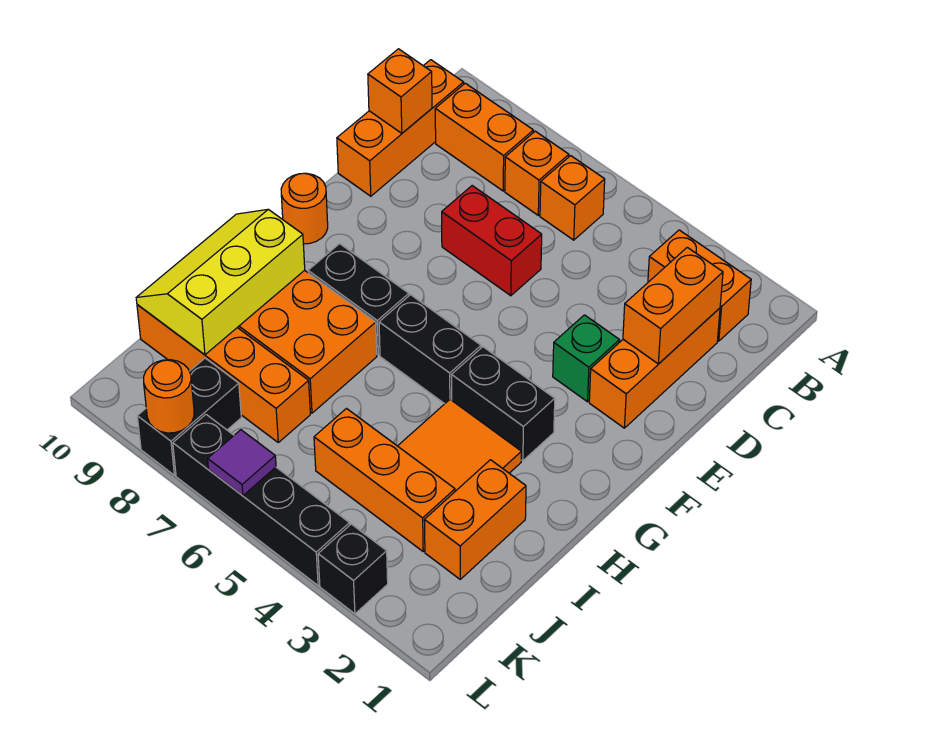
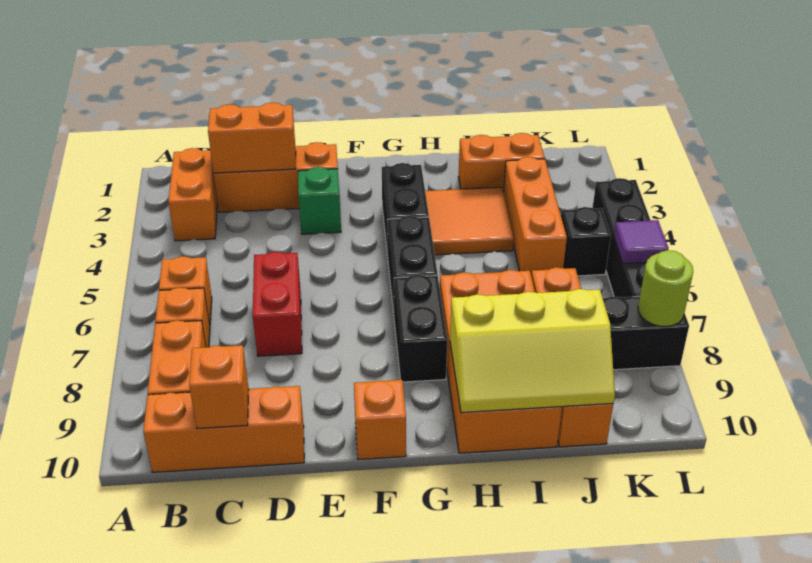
orange round brick F10 level 1 -> orange brick F10 level 1
black brick L3 level 1 -> black brick K5 level 1
orange round brick L8 level 2 -> lime round brick L8 level 2

